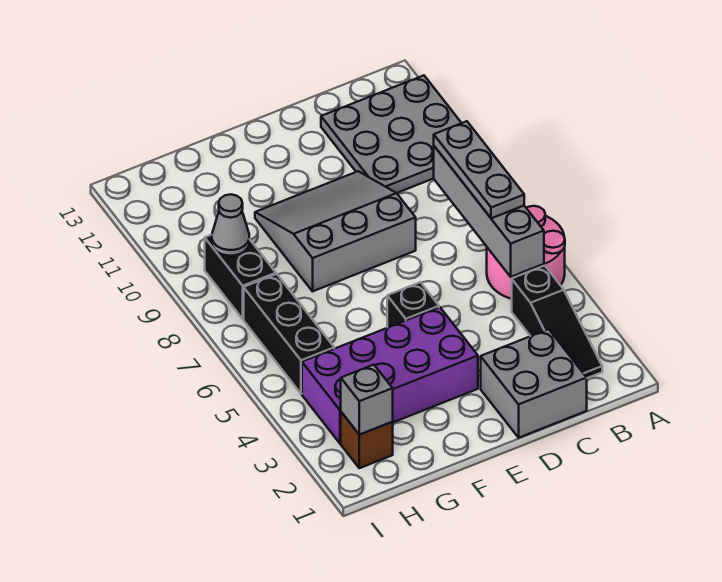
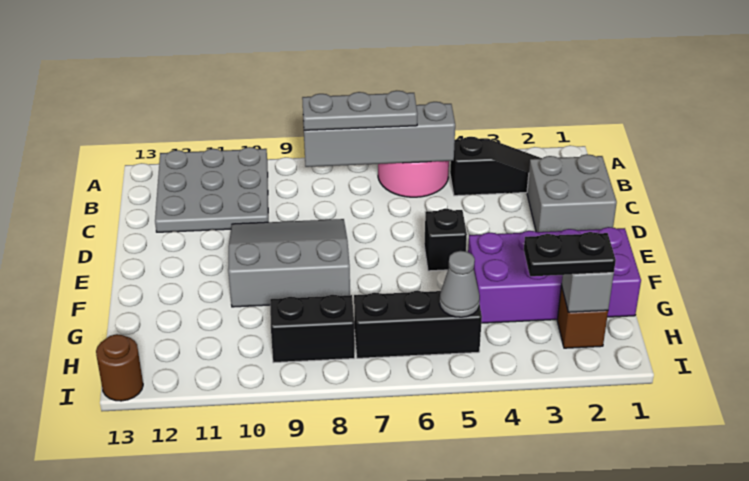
grey slope D8:F10 level 1 top 8 -> grey slope D8:F10 level 1 top F
purple brick E3:H4 level 1 -> purple brick F1:G4 level 1
none -> black plate H2:H3 level 3
grey cone H9 level 2 -> grey cone H5 level 2
none -> brown round brick I13 level 1

